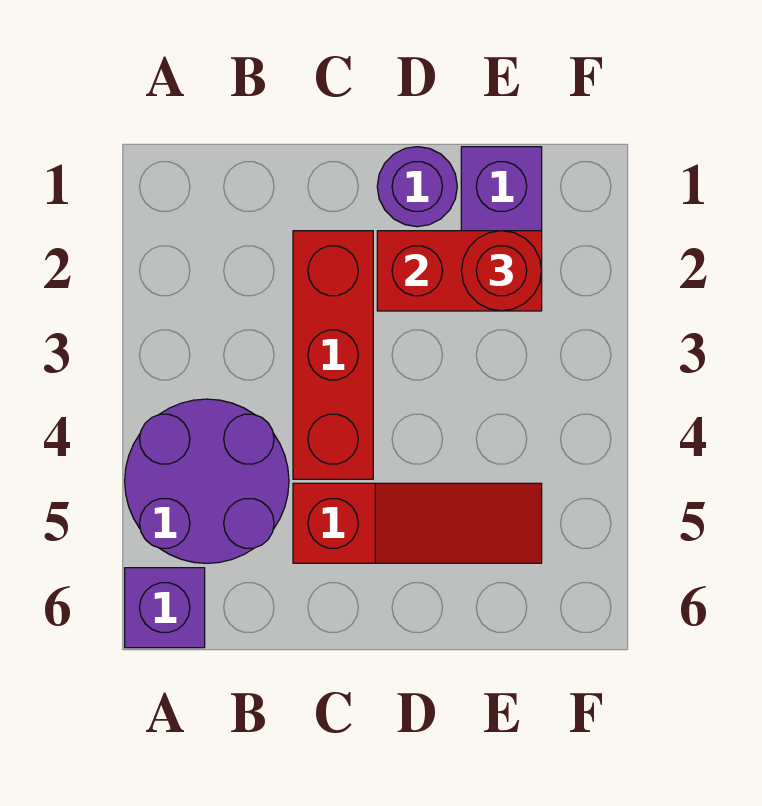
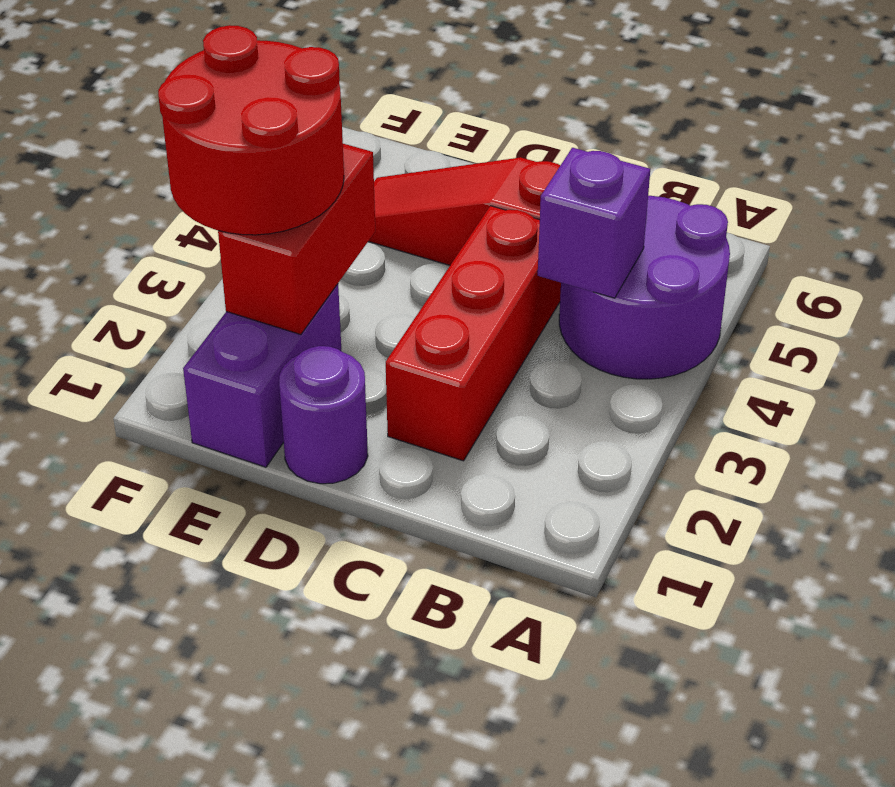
purple brick A6 level 1 -> purple brick B4 level 2
red brick D2:E2 level 2 -> red brick E2:E3 level 2
red round brick E2 level 3 -> red round brick E2:F3 level 3

